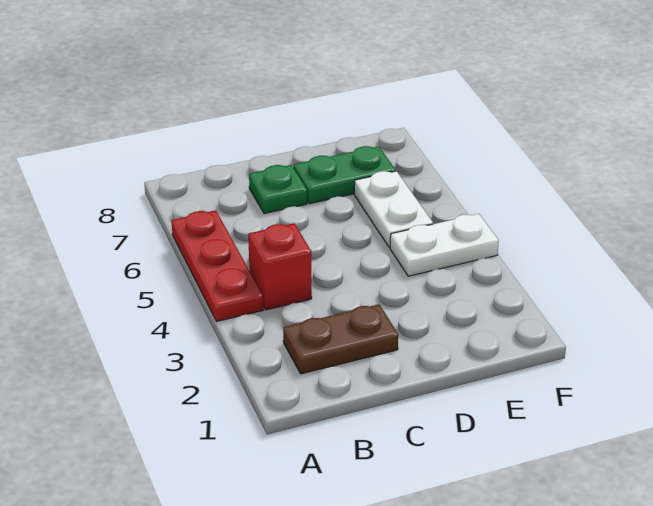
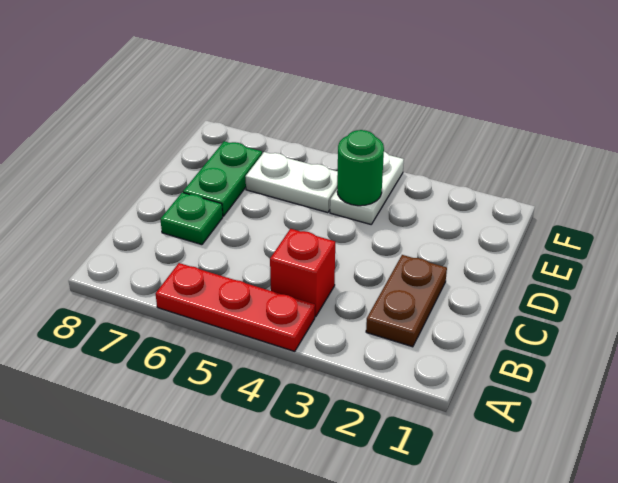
none -> green round brick E4 level 2

